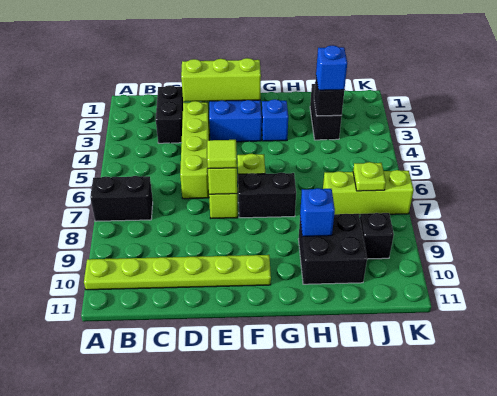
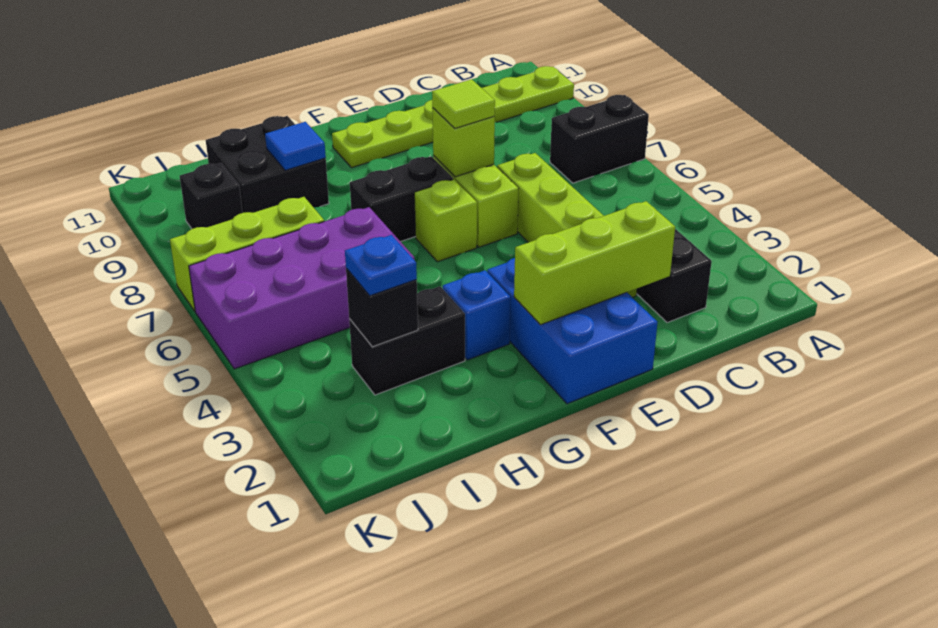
none -> purple brick H5:K6 level 1
blue brick H9 level 2 -> blue tile H9 level 2
black brick I2:I3 level 1 -> black brick H3:I3 level 1
blue brick I3 level 3 -> blue plate I3 level 3
lime plate J7 level 2 -> none

